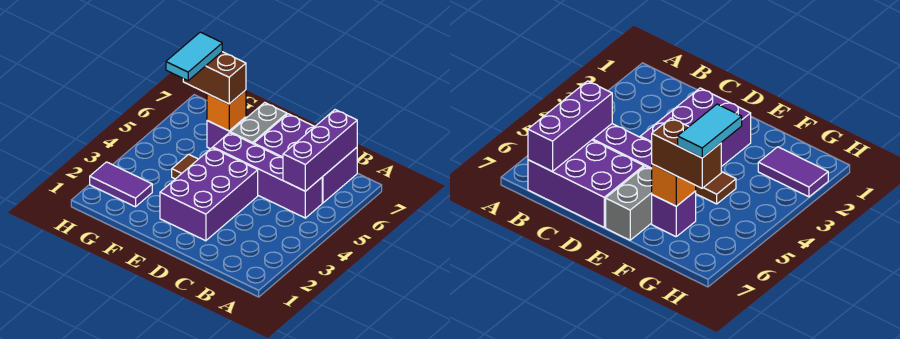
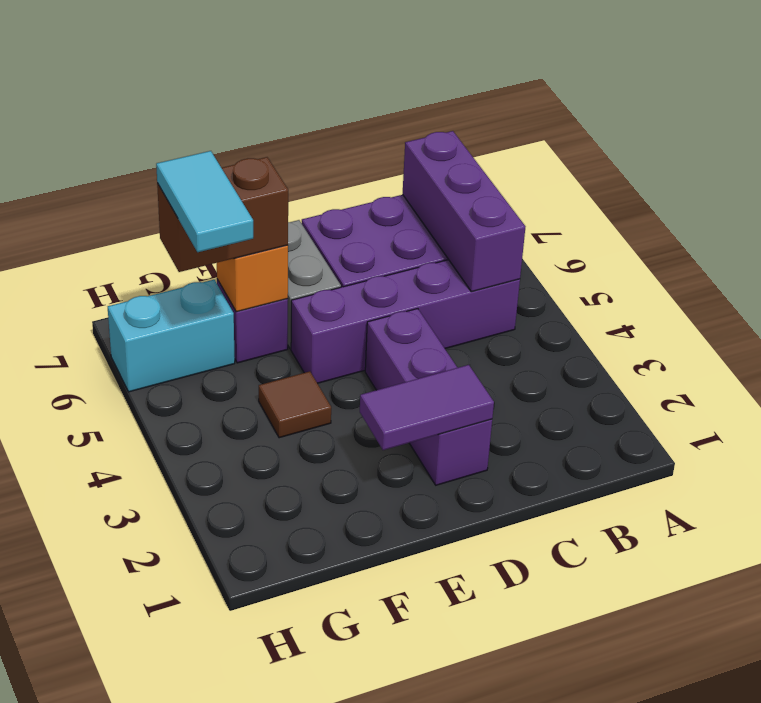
purple brick D2:E4 level 1 -> purple brick D2:D4 level 1
purple tile G2:H2 level 1 -> purple tile D2:E2 level 2
none -> cyan brick G6:H6 level 1

